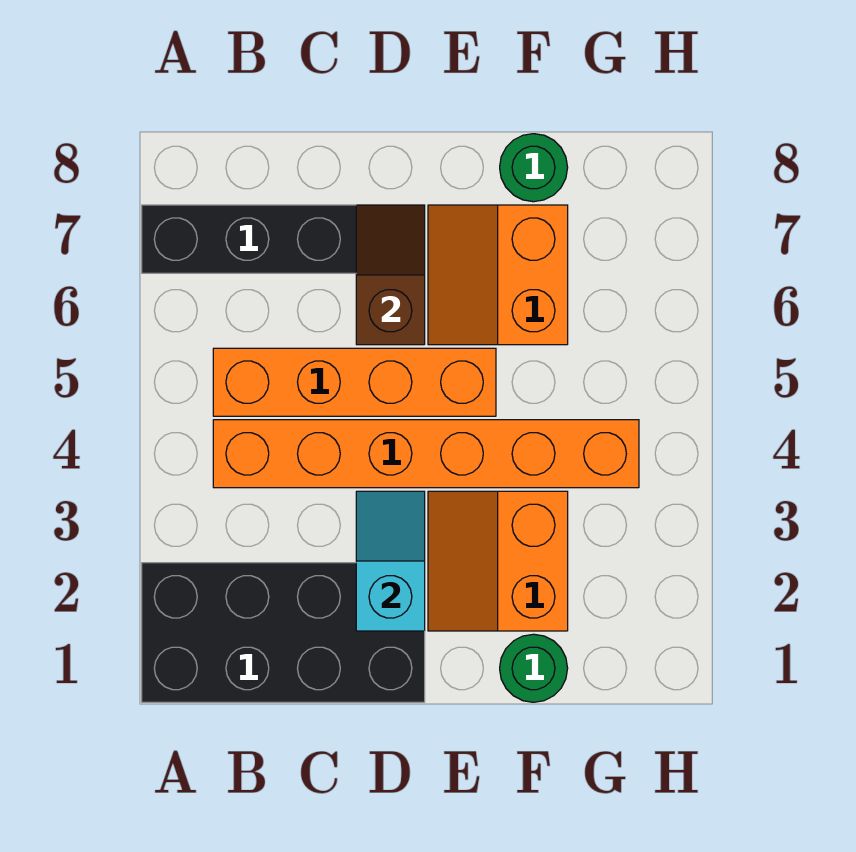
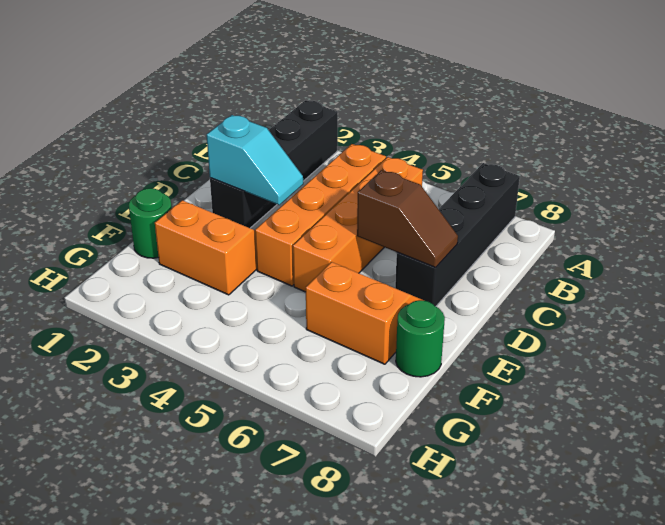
black brick A1:D2 level 1 -> black brick A2:D2 level 1
orange brick B4:G4 level 1 -> orange brick B4:E4 level 1

